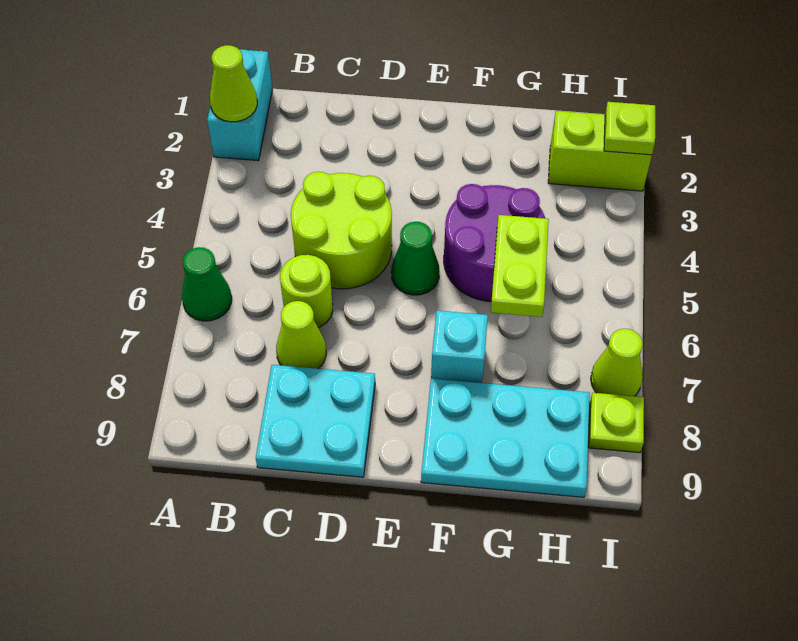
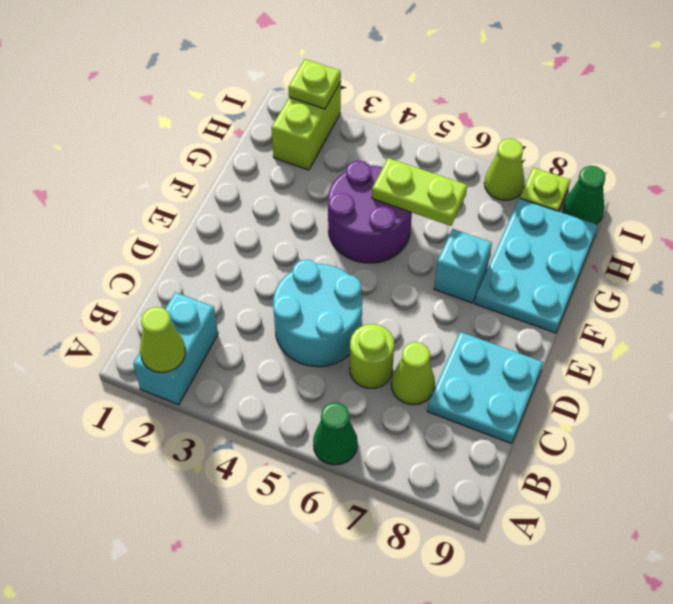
cyan brick A1:A2 level 1 -> cyan brick A2:B2 level 1
lime round brick C4:D5 level 1 -> cyan round brick C4:D5 level 1
green cone E5 level 1 -> green cone I9 level 1

